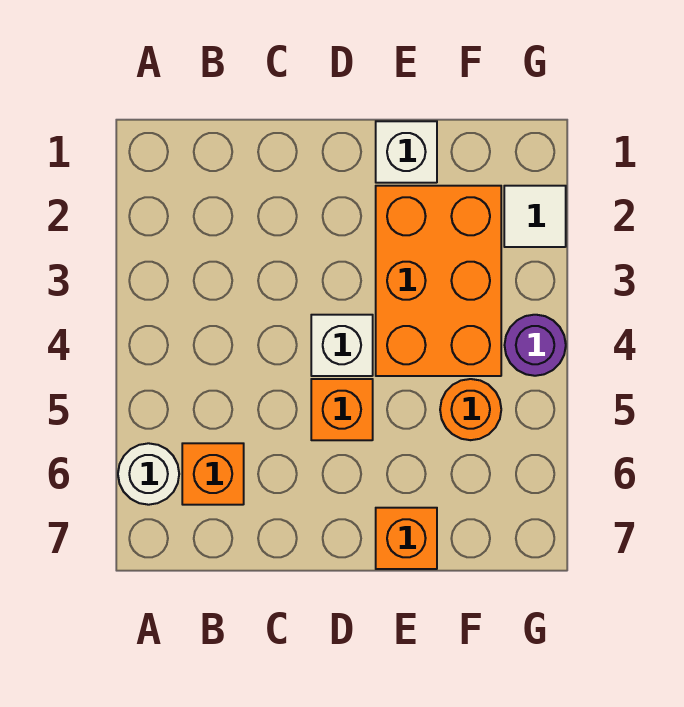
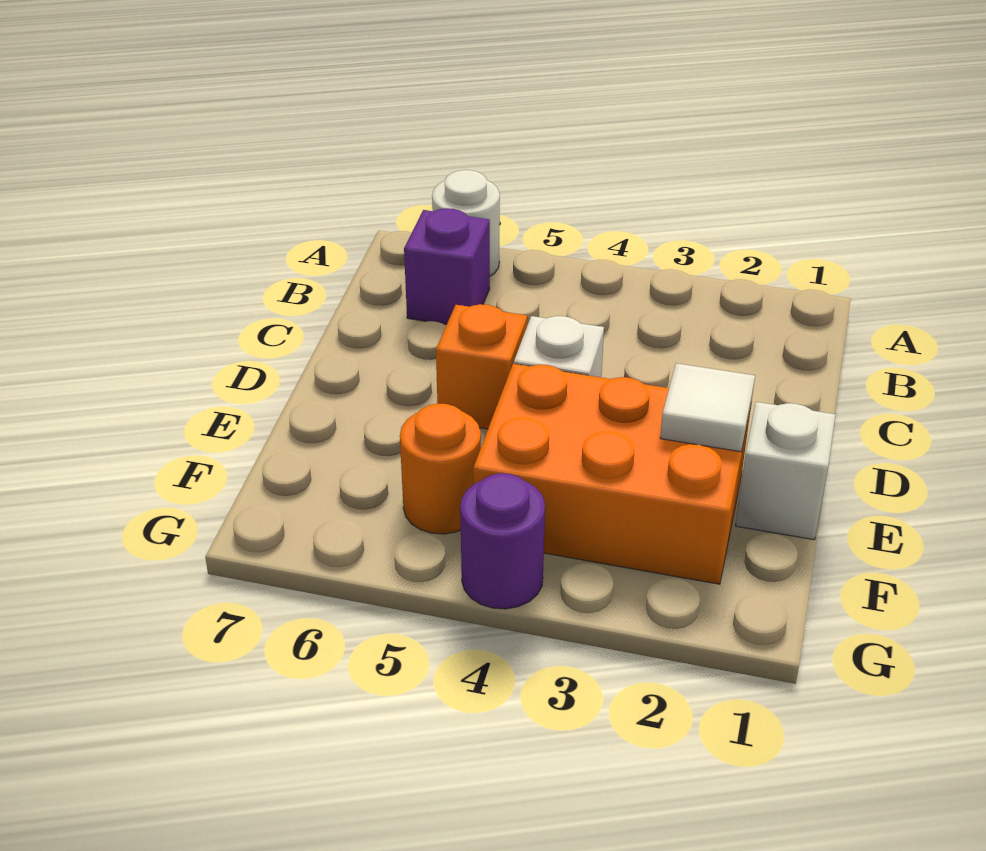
orange brick B6 level 1 -> purple brick B6 level 1
orange brick E7 level 1 -> none
white tile G2 level 1 -> white tile E2 level 2

